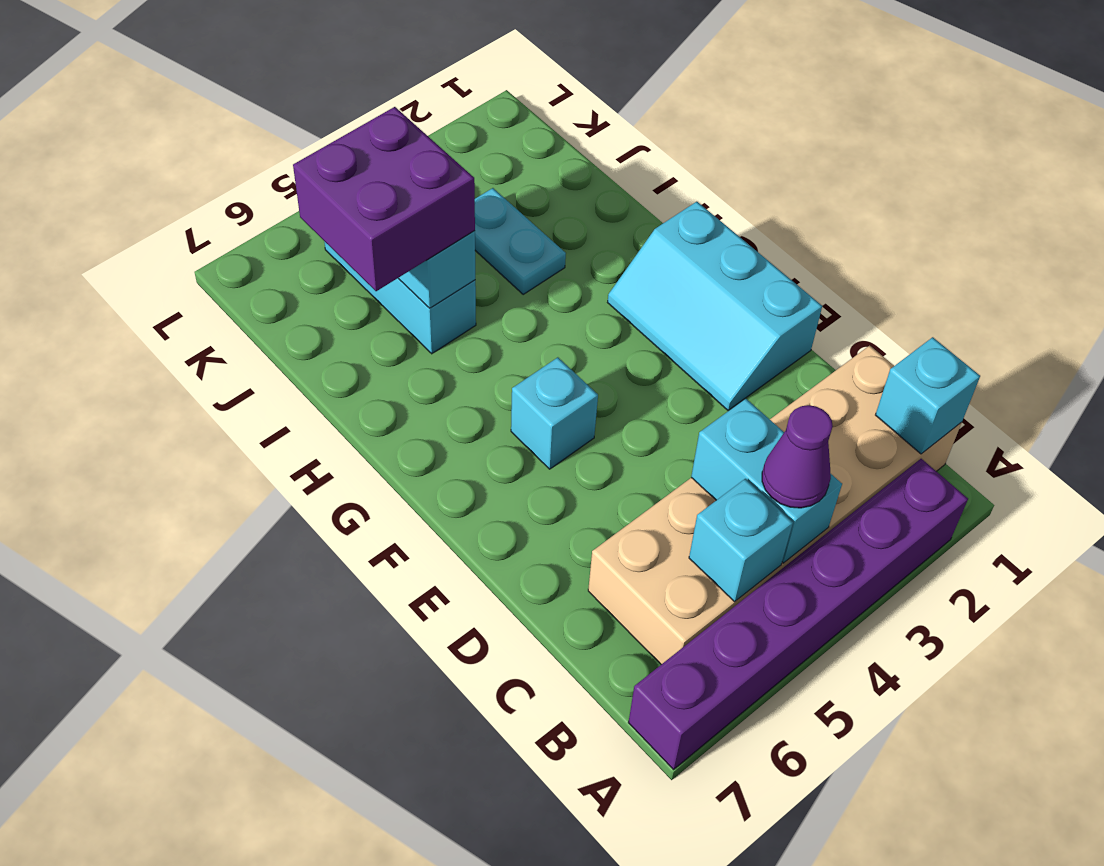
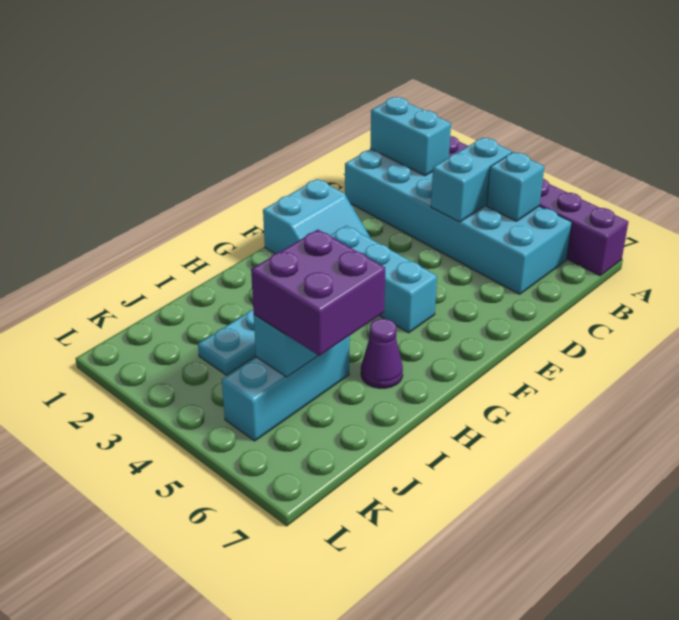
tan brick B1:C6 level 1 -> cyan brick B1:C6 level 1
cyan brick B1 level 2 -> cyan brick B1:B2 level 2
purple cone B4 level 3 -> purple cone H6 level 1
cyan slope E1:G2 level 1 top 1 -> cyan slope E1:F2 level 1 top 1
cyan brick F5 level 1 -> cyan brick F3:F5 level 1

